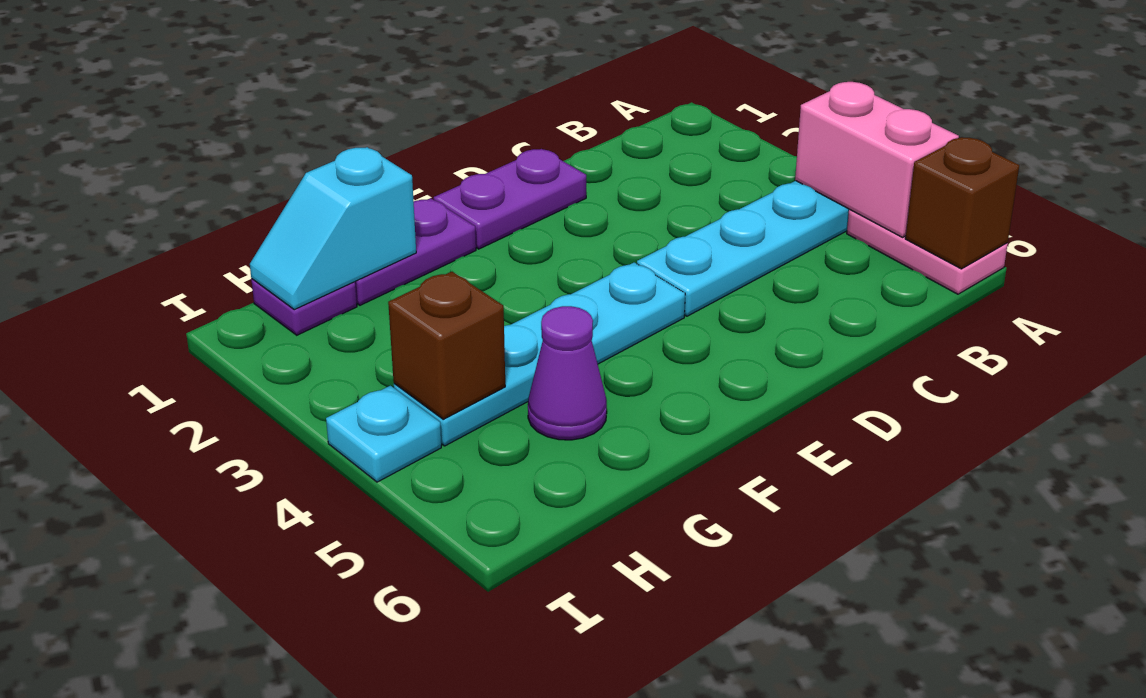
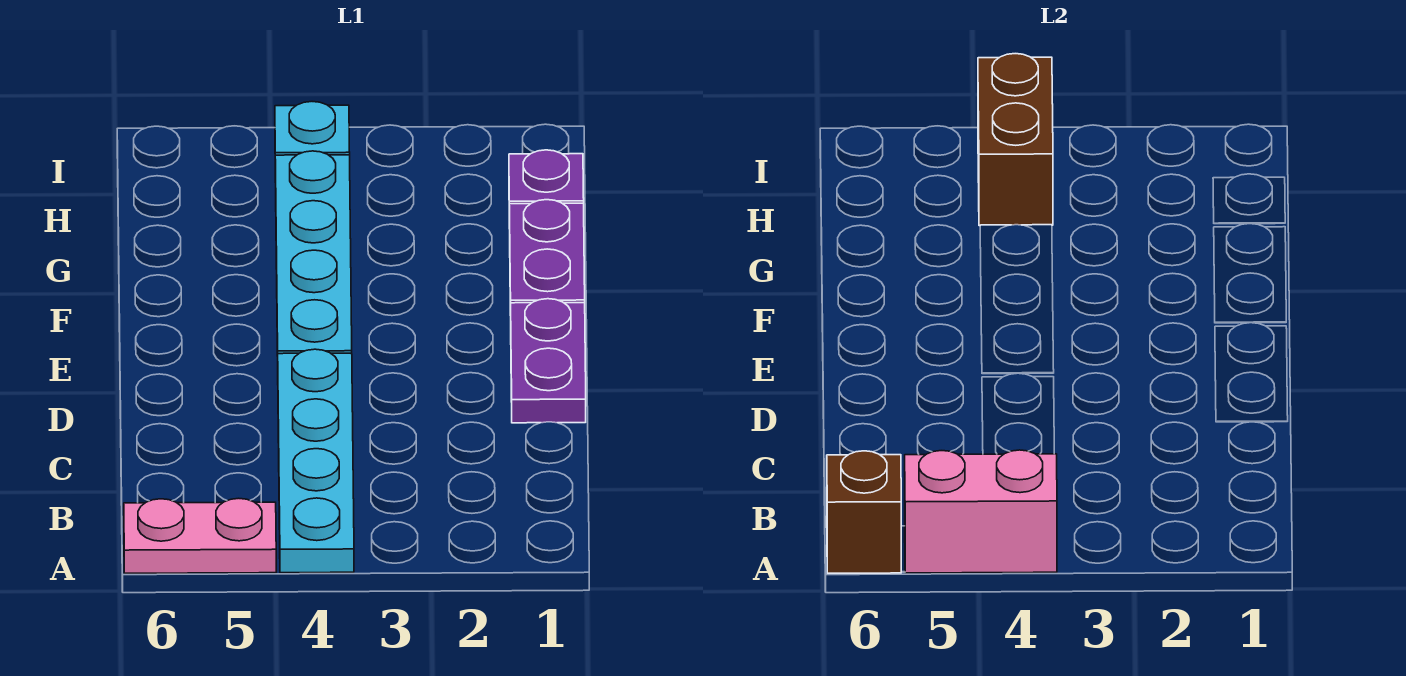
cyan slope G1:H1 level 2 top G -> none
purple cone G5 level 1 -> none
brown brick H4 level 2 -> brown brick H4:I4 level 2

